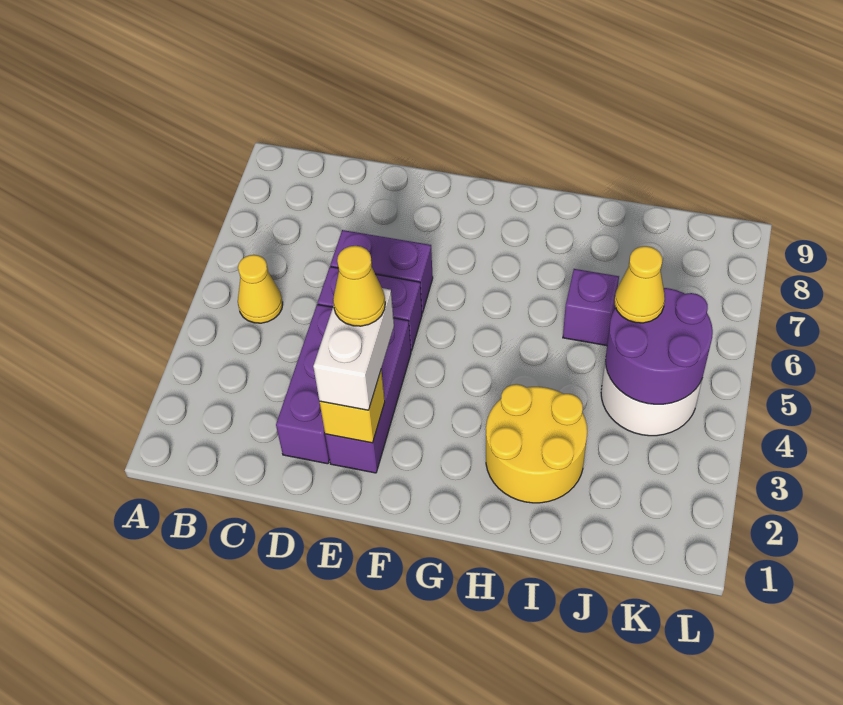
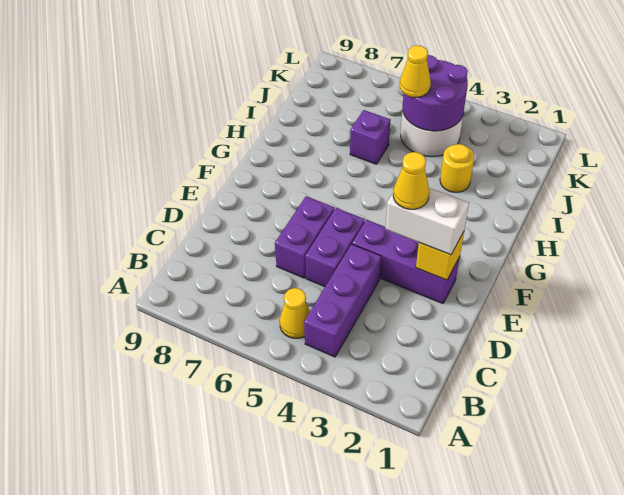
purple brick D2:D4 level 1 -> purple brick B4:D4 level 1
yellow round brick H2:I3 level 1 -> yellow round brick I3 level 1

